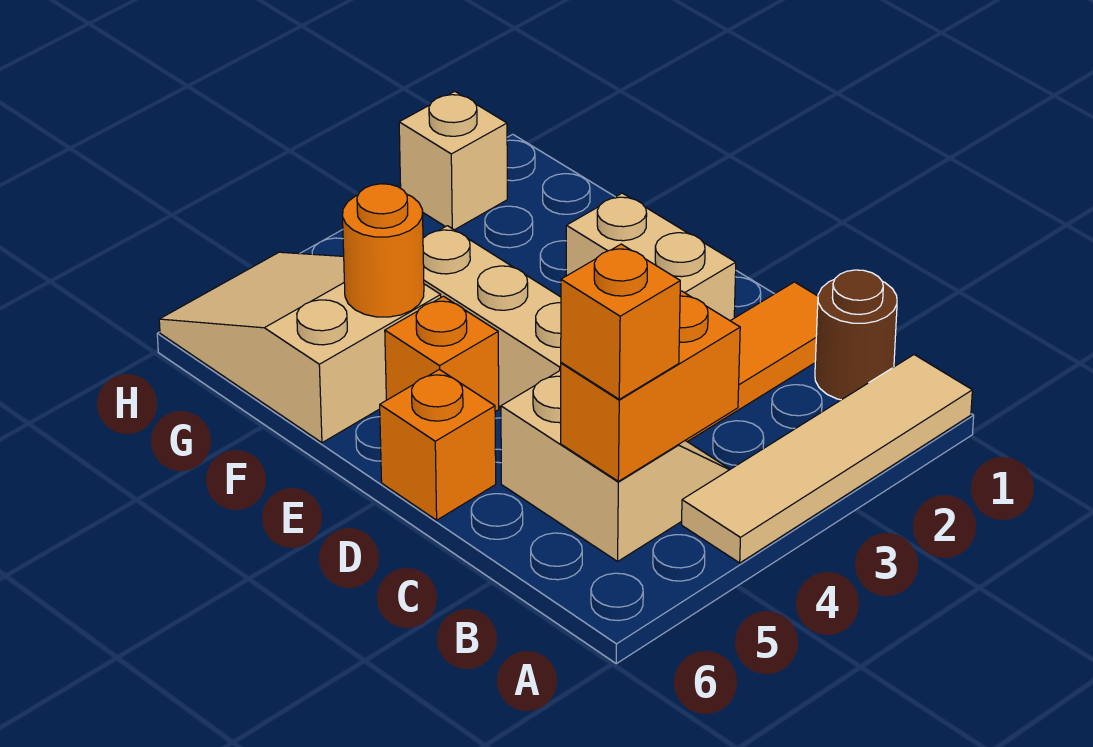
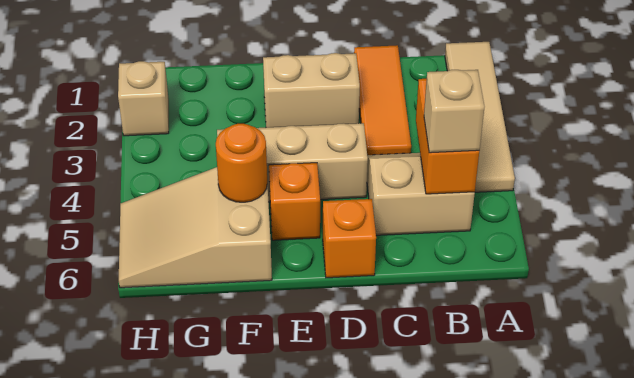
brown round brick B1 level 1 -> none
orange brick B5 level 3 -> tan brick B5 level 3

